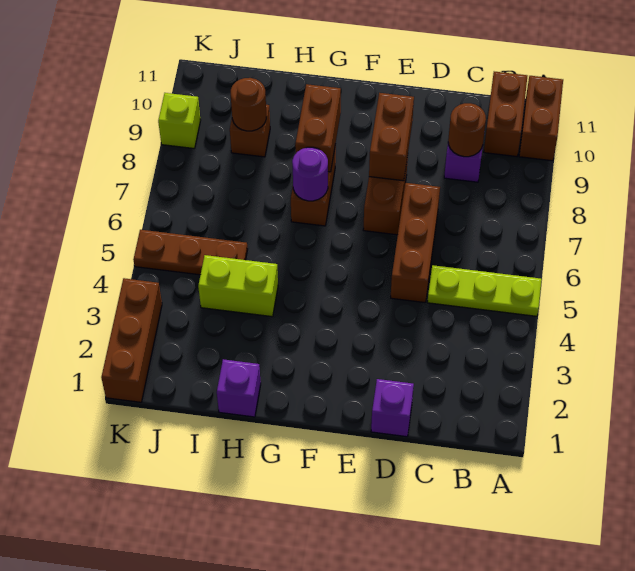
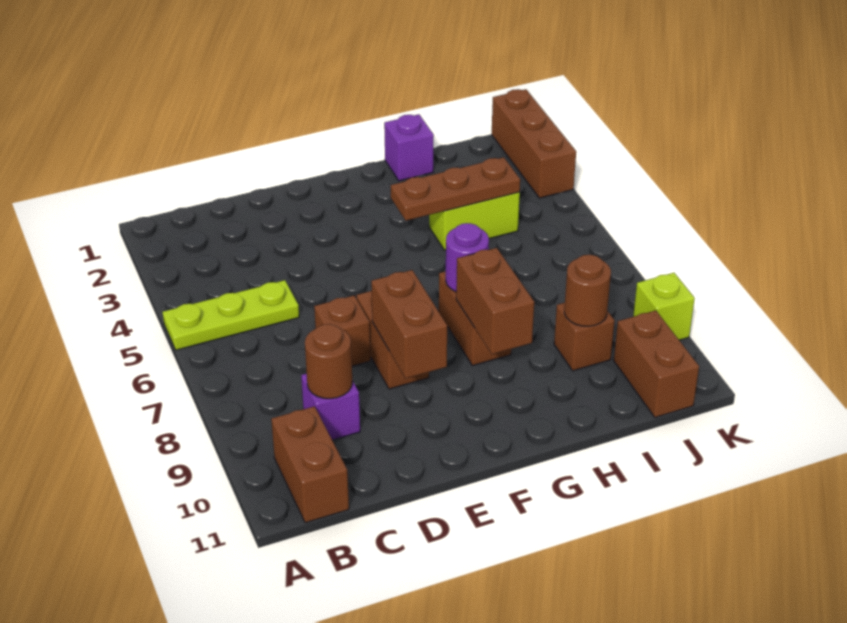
brown brick A10:A11 level 1 -> brown brick J10:J11 level 1
purple brick D1 level 1 -> none
brown brick D5:D7 level 1 -> brown brick D7 level 1
brown plate I5:K5 level 1 -> brown plate G4:I4 level 2

